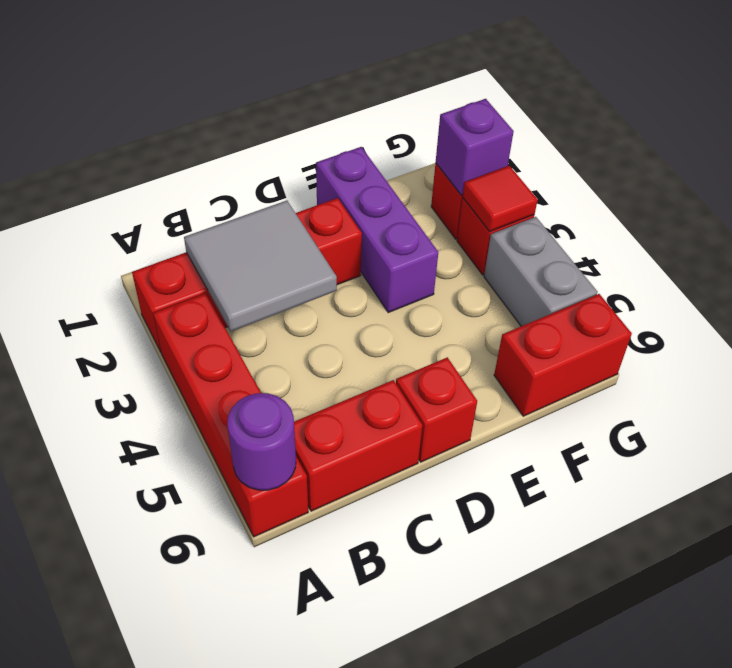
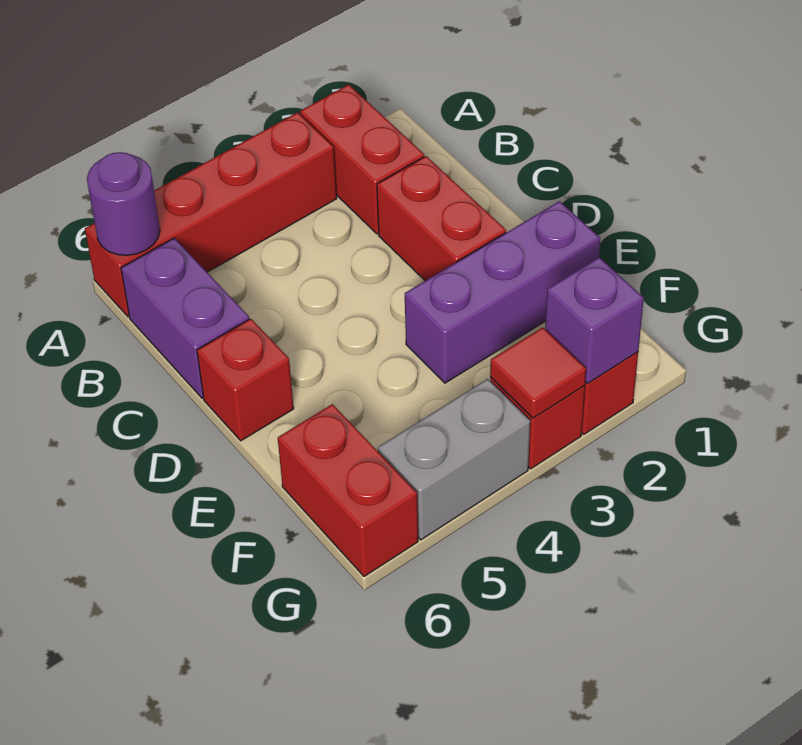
grey tile B2:C3 level 2 -> none
red brick B6:C6 level 1 -> purple brick B6:C6 level 1

